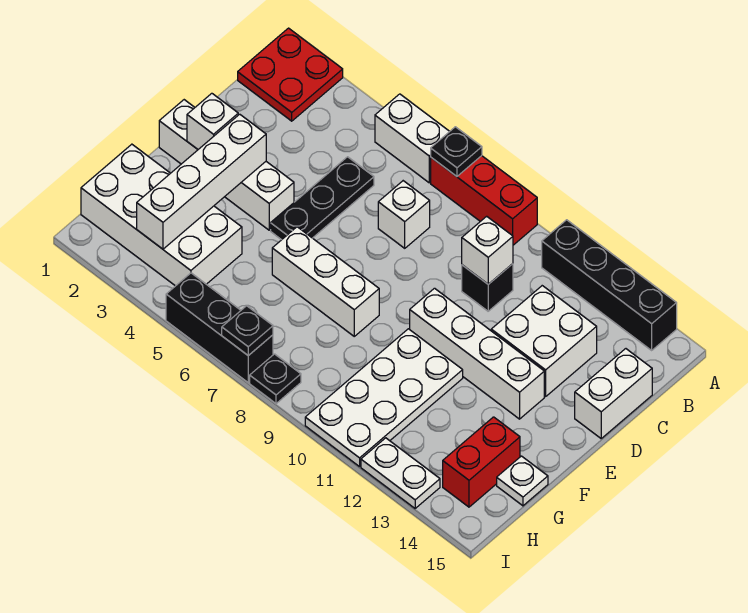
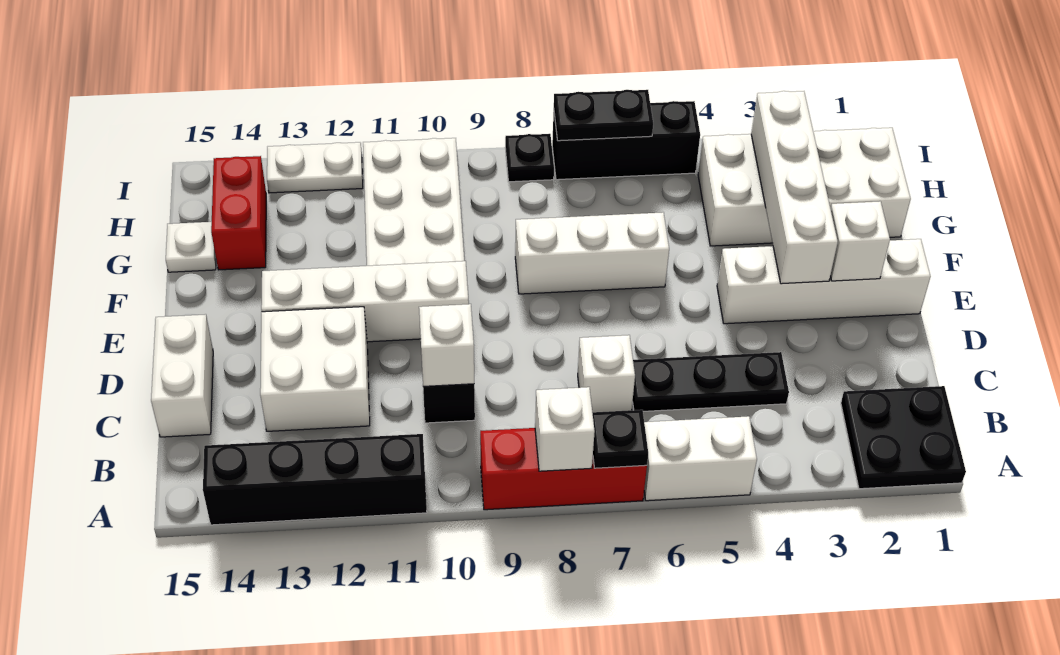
red plate A1:B2 level 1 -> black plate A1:B2 level 1
none -> white brick A8 level 2
black plate C5:E5 level 1 -> black plate C4:C6 level 1
black plate I7 level 2 -> black plate I6:I7 level 2

